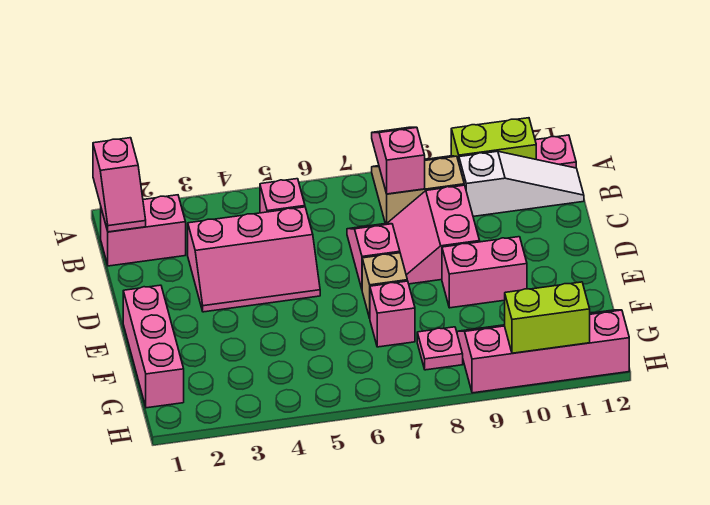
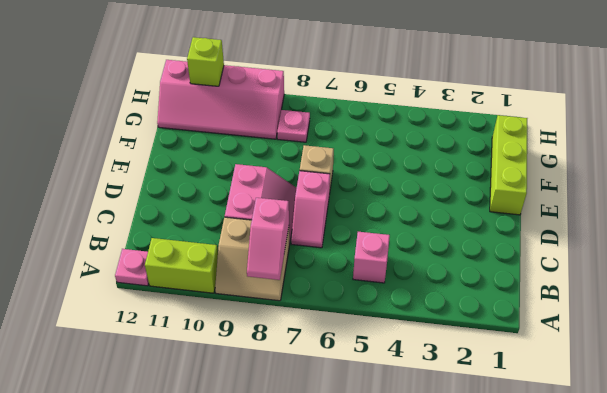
pink slope A1:B1 level 2 top A -> none
pink brick B1:B2 level 1 -> none
white slope B10:B12 level 1 top 10 -> none
pink slope C3:D5 level 1 top C -> none
pink brick E1:G1 level 1 -> lime brick E1:G1 level 1
pink brick E9:E10 level 1 -> none
pink brick F7 level 1 -> none
lime brick H10:H11 level 2 -> lime brick H11 level 2

